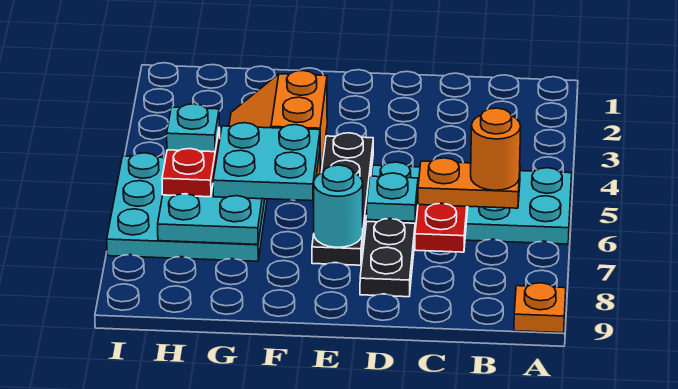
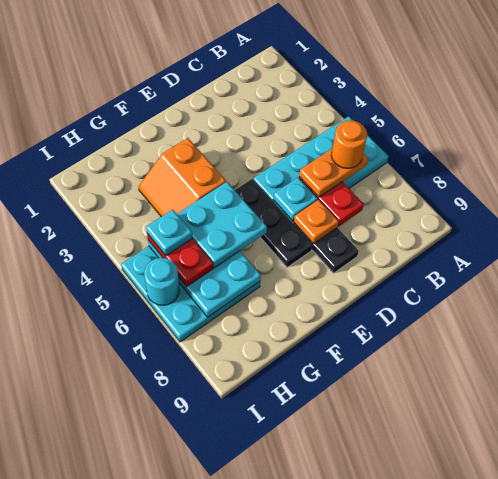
orange plate A9 level 1 -> orange plate D7 level 2
black plate E4:E7 level 1 -> black plate E5:E7 level 1
cyan round brick E7 level 2 -> cyan round brick I6 level 2

